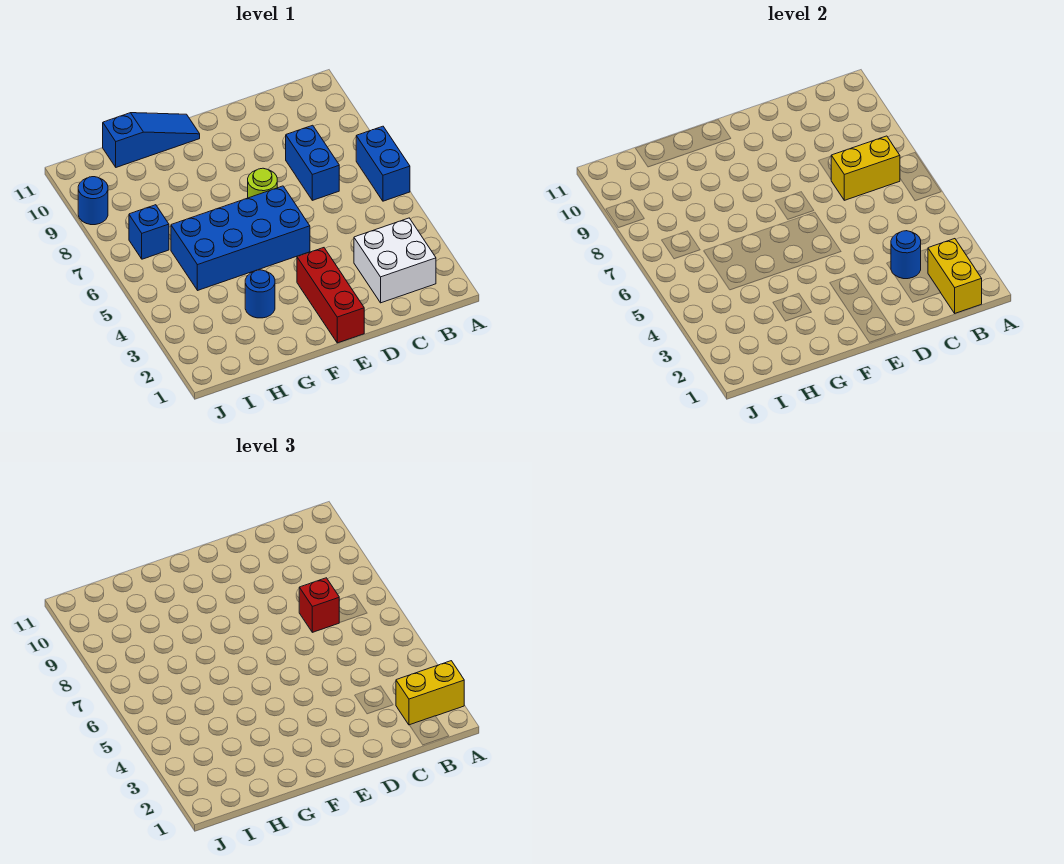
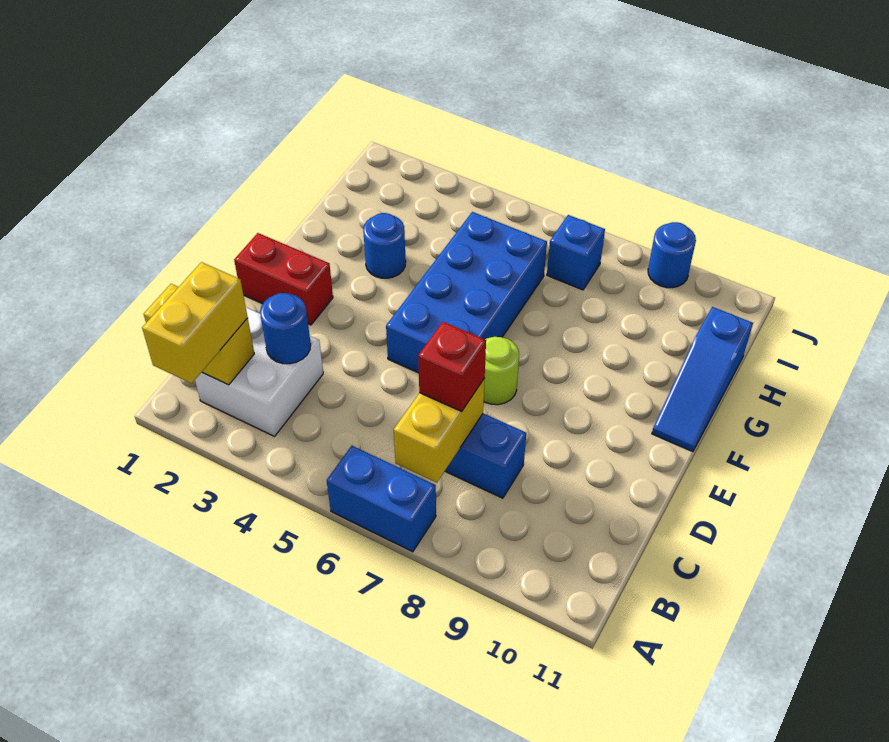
red brick E1:E3 level 1 -> red brick E1:E2 level 1

